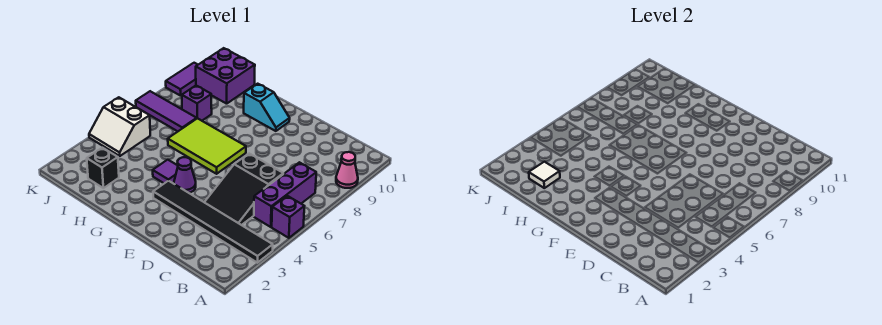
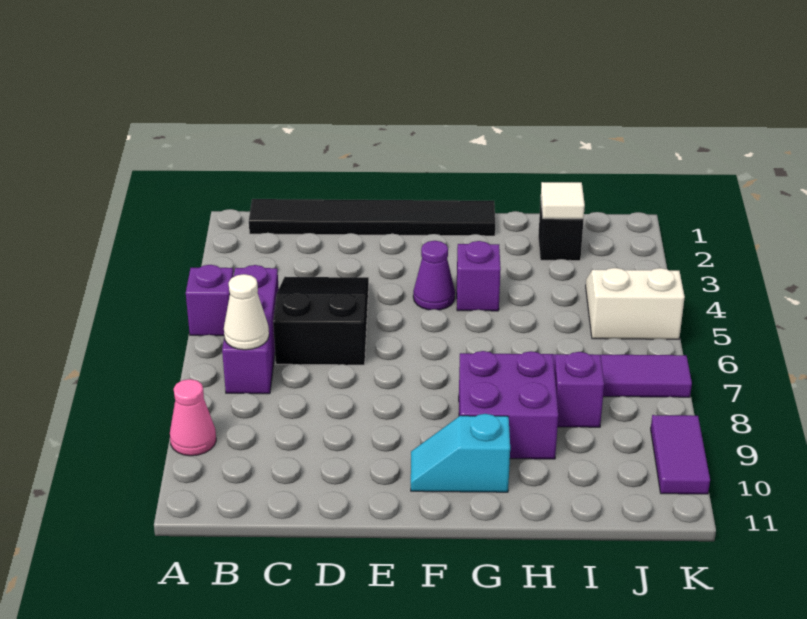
black tile A3:F3 level 1 -> black tile B1:G1 level 1
none -> white cone B7 level 2
lime tile F6:H7 level 1 -> none
purple tile G4 level 1 -> purple brick G4 level 1
purple brick I10:J11 level 1 -> purple brick G8:H9 level 1

